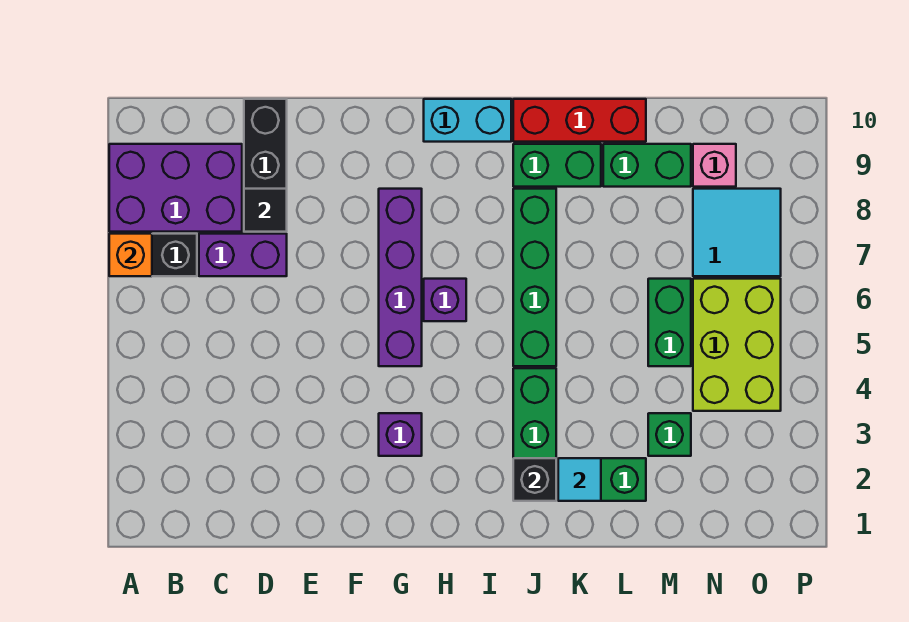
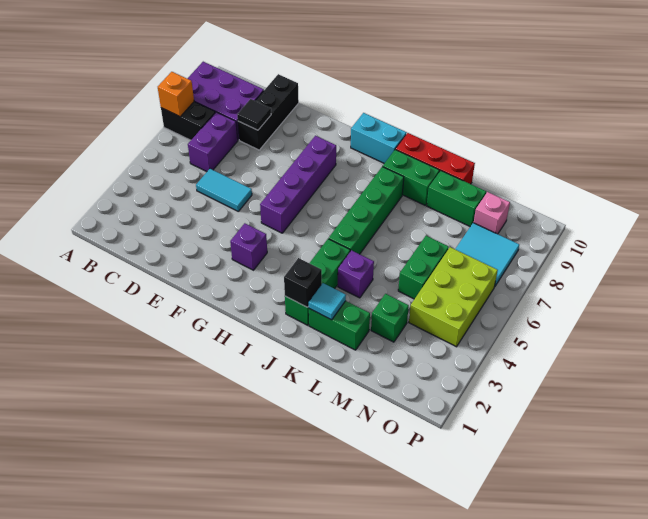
purple brick C7:D7 level 1 -> purple brick C6:C7 level 1
none -> cyan tile D5:E5 level 1
purple brick H6 level 1 -> purple brick K4 level 1

